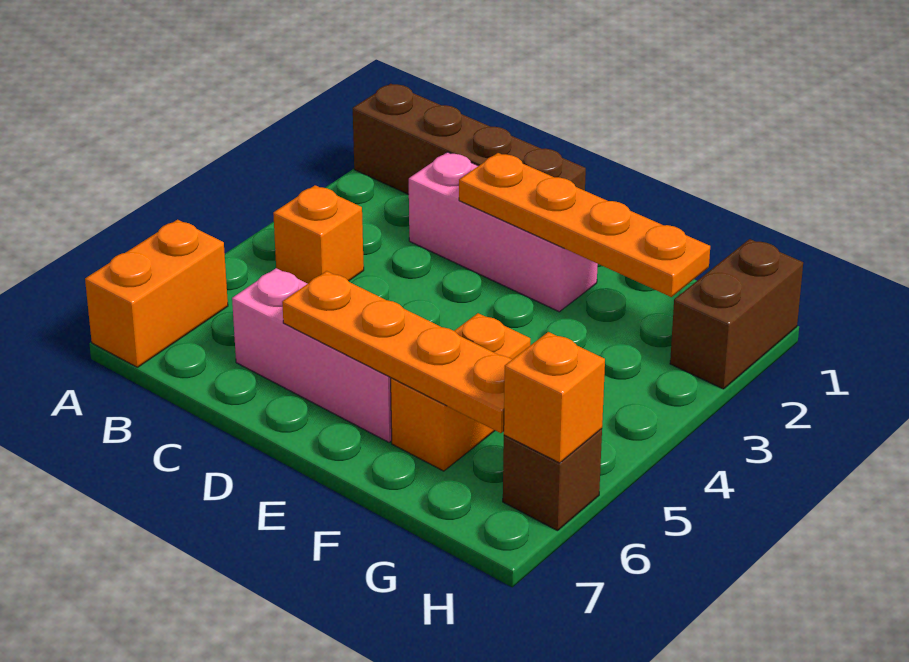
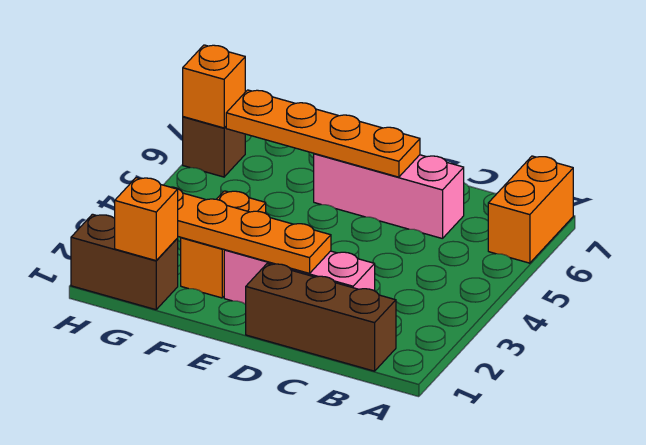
brown brick A1:D1 level 1 -> brown brick B1:D1 level 1
orange brick B4 level 1 -> orange brick G1 level 2
orange brick F5:F6 level 1 -> orange brick F2:F3 level 1
brown brick H1:H2 level 1 -> brown brick G1:H1 level 1

